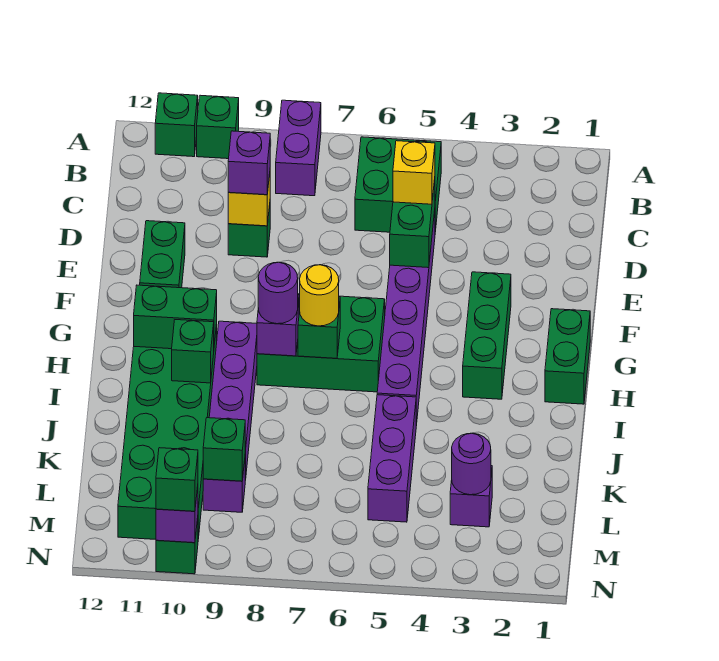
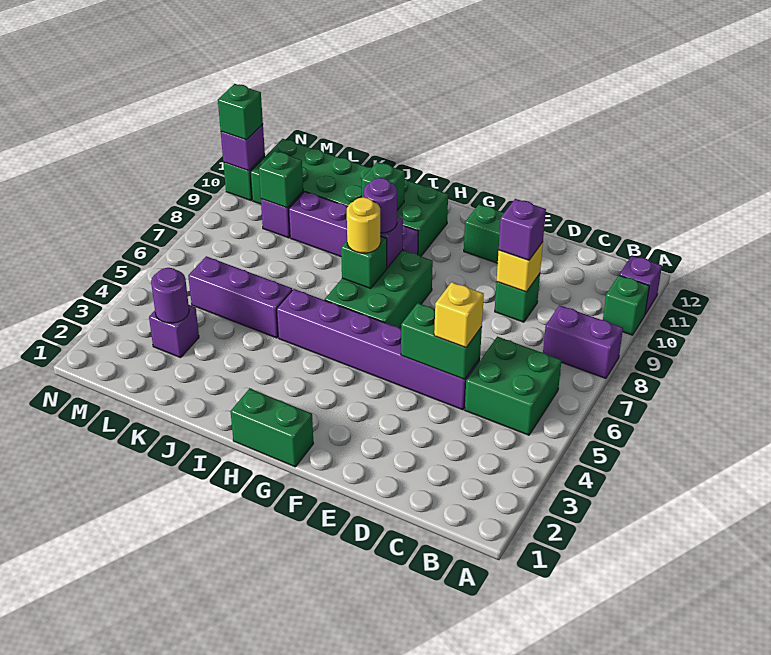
green brick A11 level 1 -> purple brick A11 level 1
green brick F3:H3 level 1 -> none
green brick H10:H11 level 2 -> none

